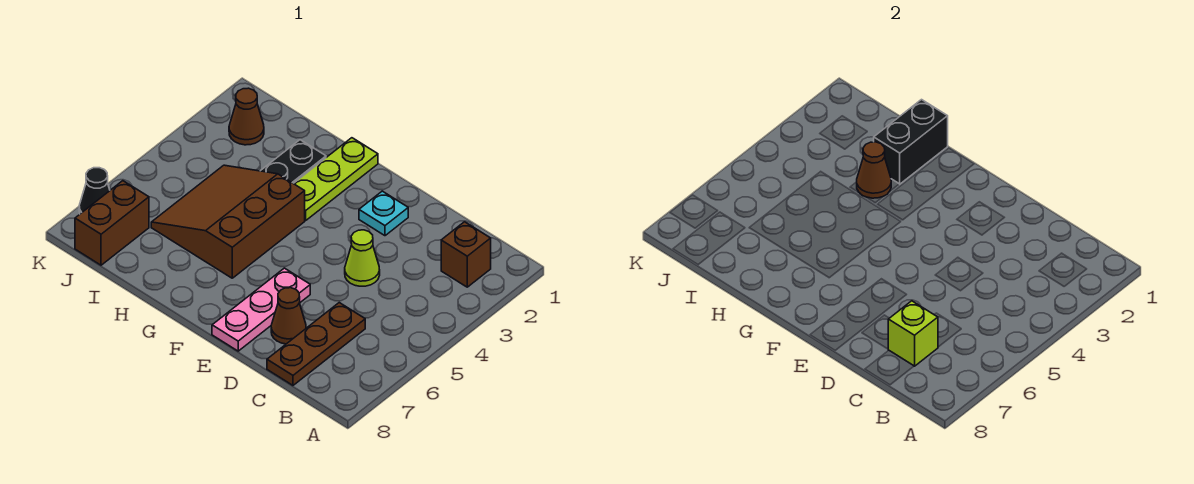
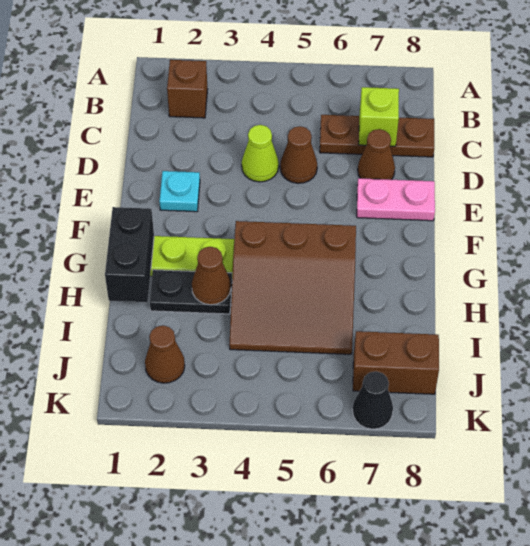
none -> brown cone D5 level 1
pink plate E6:E8 level 1 -> pink plate E7:E8 level 1
black brick H1:H2 level 2 -> black brick G1:H1 level 2

